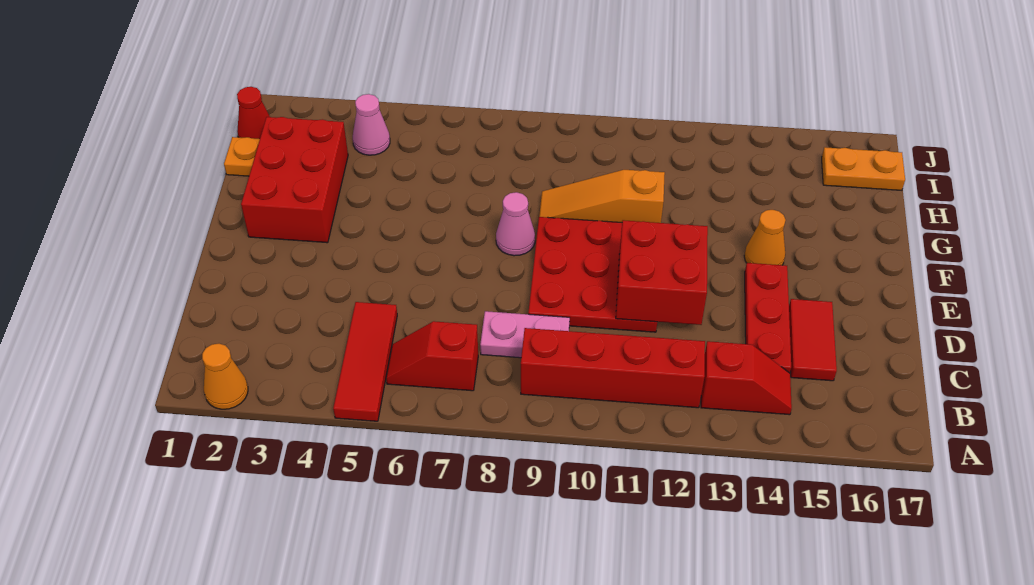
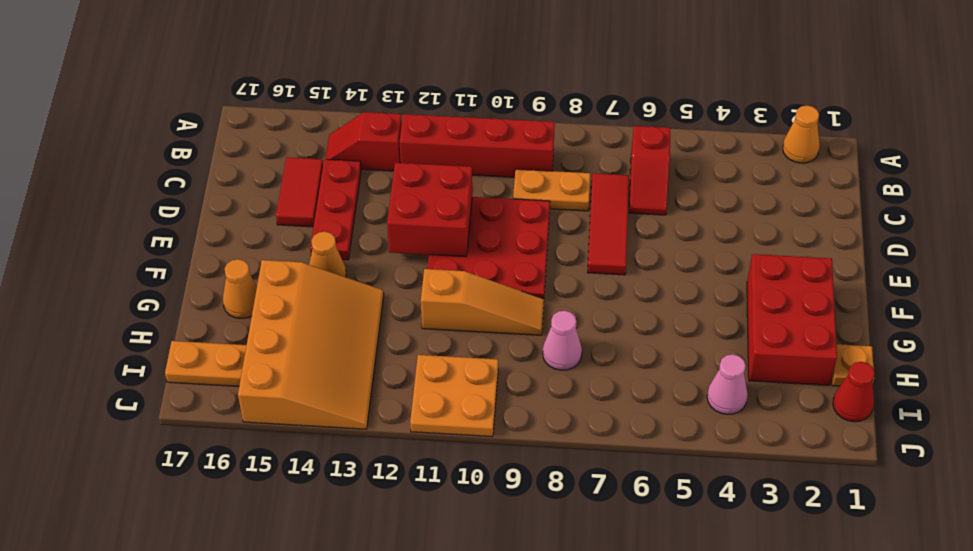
red tile A5:C5 level 1 -> red tile C7:E7 level 1
red slope B6:B7 level 1 top 7 -> red slope B6:C6 level 1 top B
pink plate C8:C9 level 1 -> orange plate C8:C9 level 1
pink cone F8 level 1 -> pink cone H8 level 1
none -> orange slope G13:J15 level 1 top 15
none -> orange cone G16 level 1
none -> orange plate I10:J11 level 1

